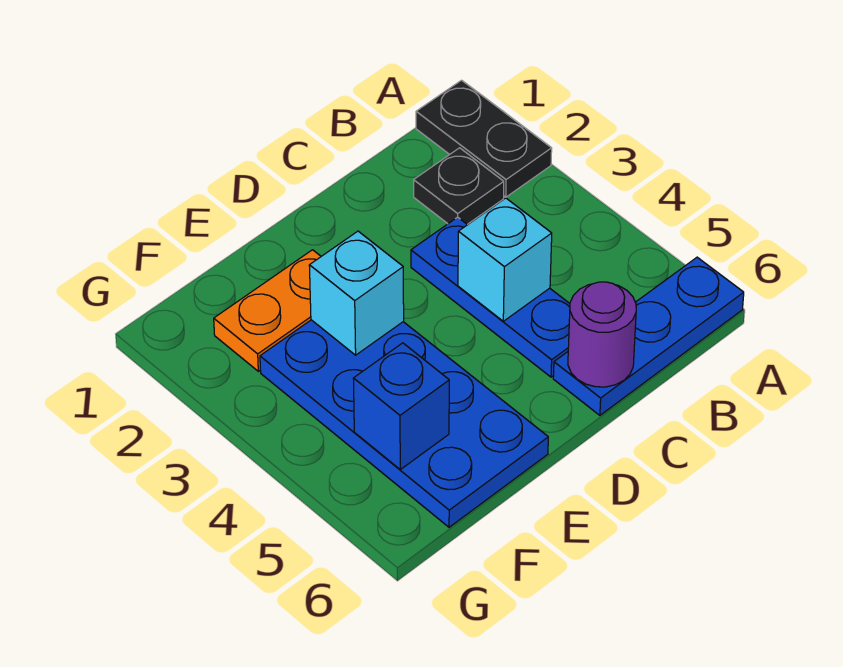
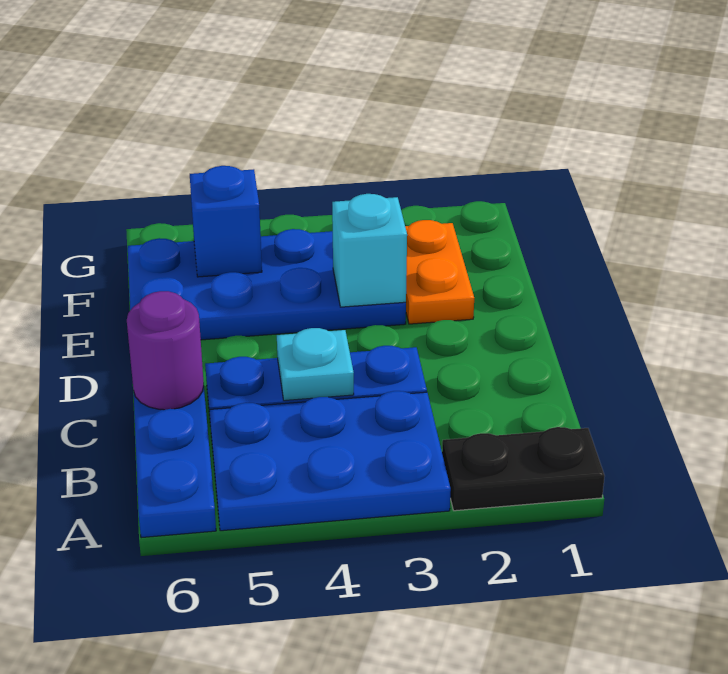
none -> blue plate A3:B5 level 1
black plate B2 level 1 -> none
cyan brick C4 level 2 -> cyan plate C4 level 2

